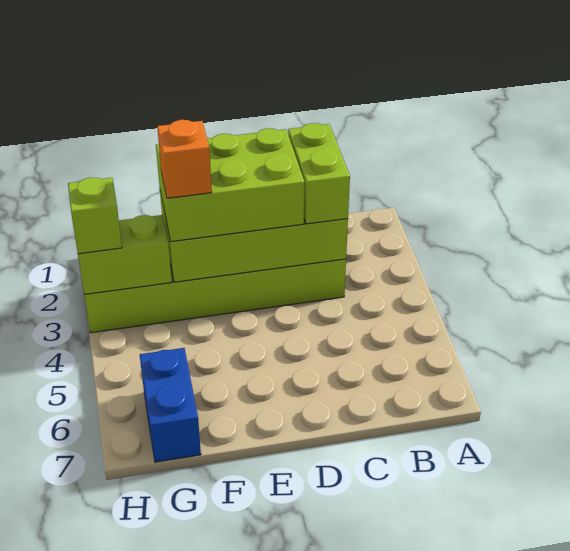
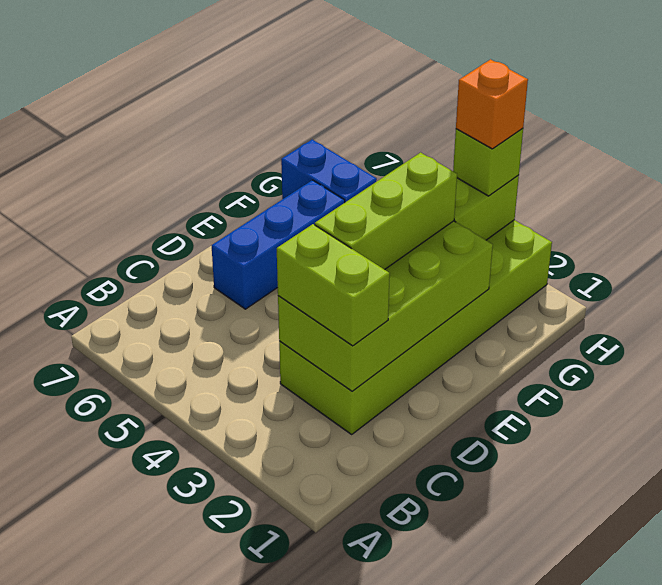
lime brick D2:F3 level 3 -> lime brick D3:F3 level 3
none -> blue brick D6:F6 level 1
orange brick F3 level 4 -> orange brick H3 level 4

